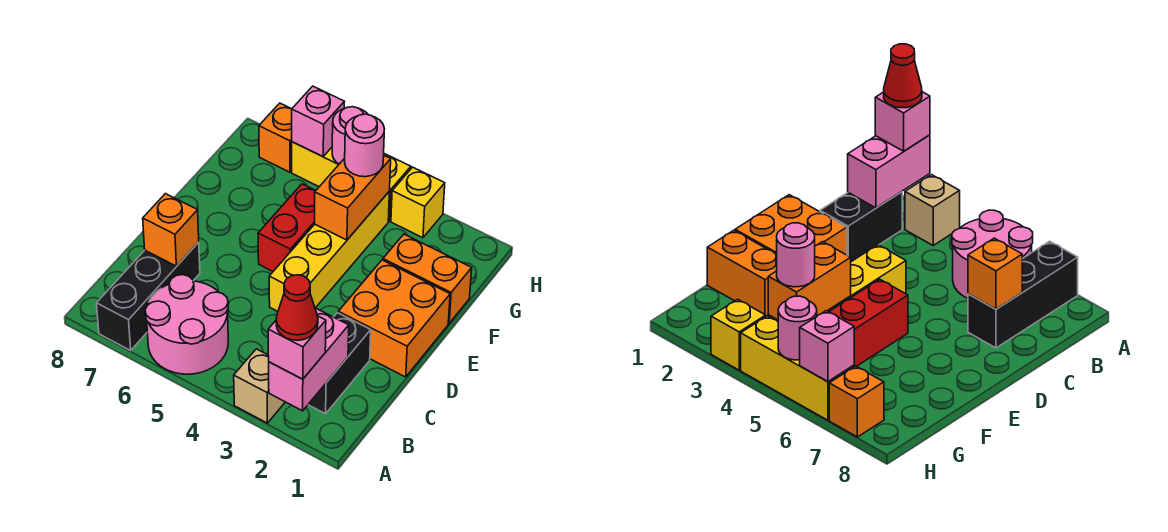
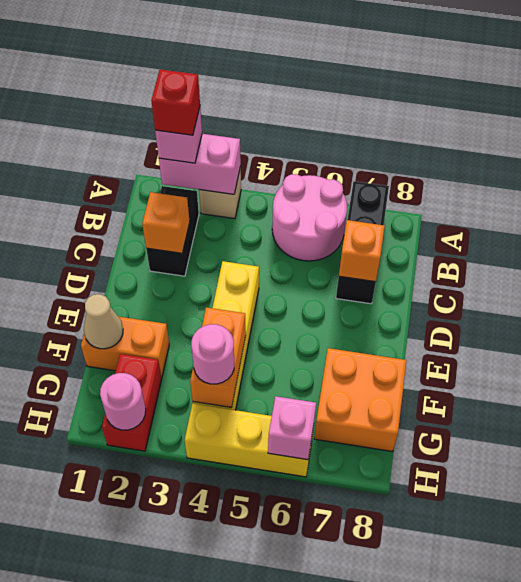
pink brick A2:B2 level 2 -> pink brick A2:A3 level 2
red cone A2 level 4 -> red brick A2 level 4
orange brick D1:E2 level 1 -> orange brick F7:G8 level 1
red brick E5:F5 level 1 -> red brick G2:H2 level 1
none -> tan cone F1 level 2
yellow brick H3 level 1 -> none
pink round brick H5 level 2 -> pink round brick H2 level 2
orange brick H7 level 1 -> orange brick C2 level 2

